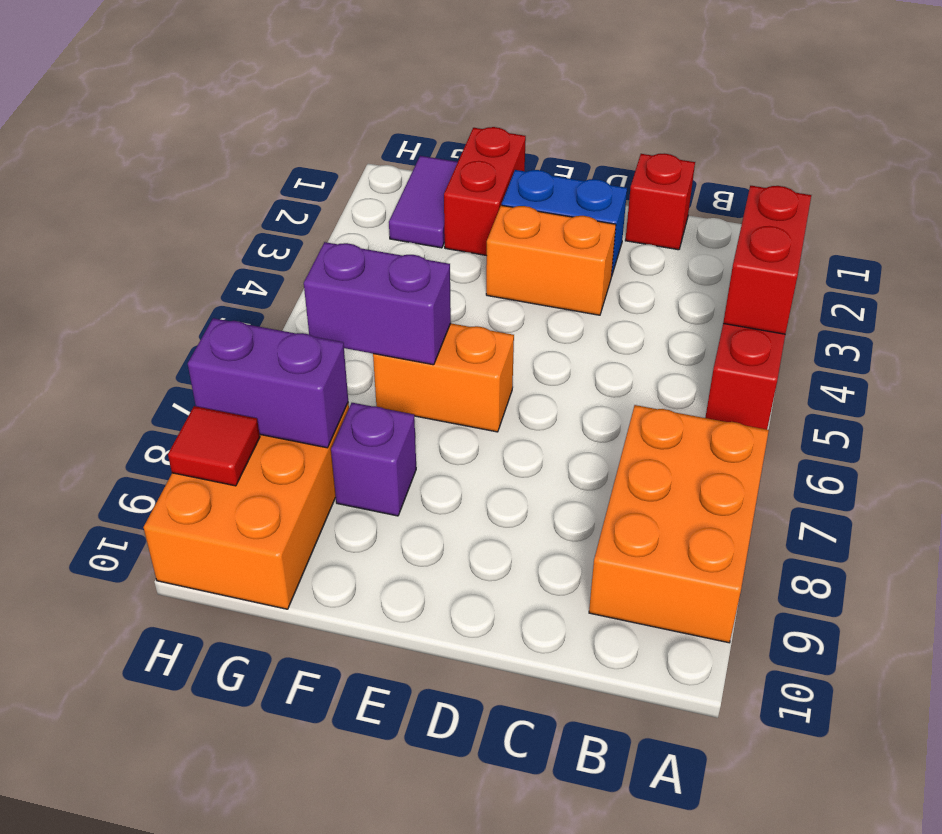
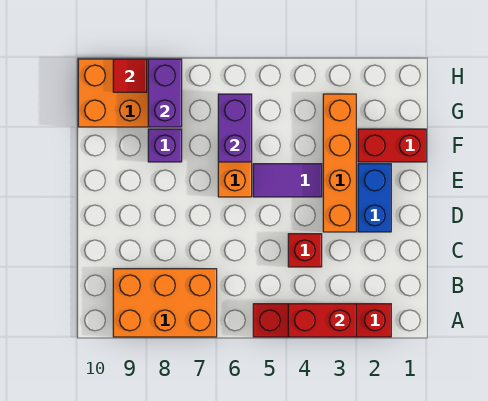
red brick C1 level 1 -> red brick C4 level 1
orange brick D3:E3 level 1 -> orange brick D3:G3 level 1
purple tile G1:G2 level 1 -> purple tile E4:E5 level 1

